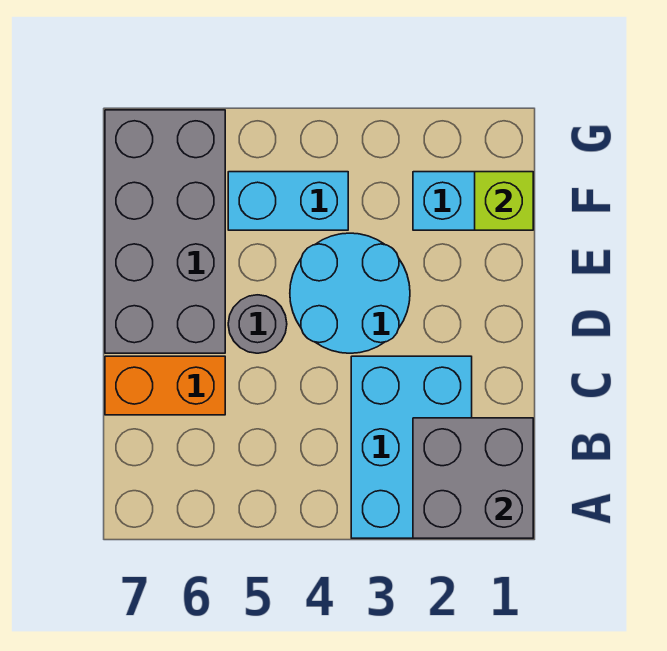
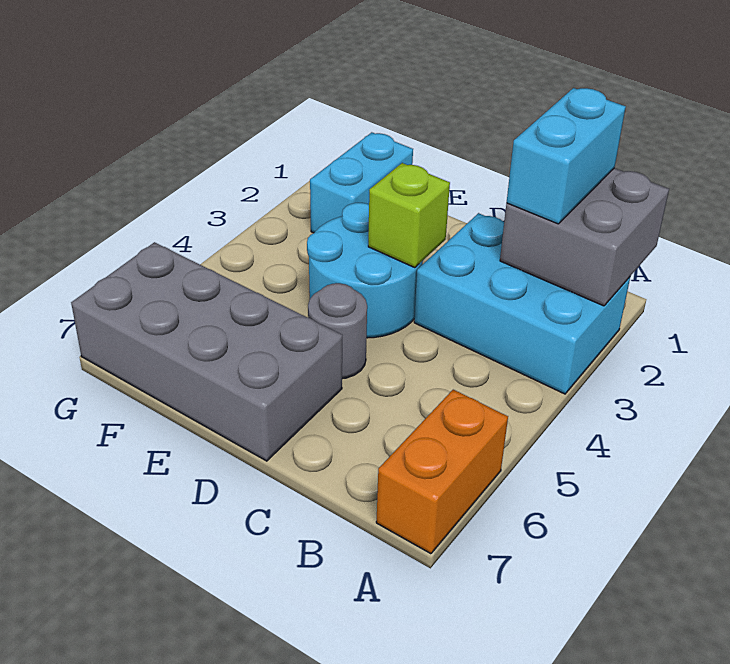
orange brick C6:C7 level 1 -> orange brick A6:A7 level 1
lime brick F1 level 2 -> lime brick D3 level 2
cyan brick F4:F5 level 1 -> cyan brick B1:B2 level 3

